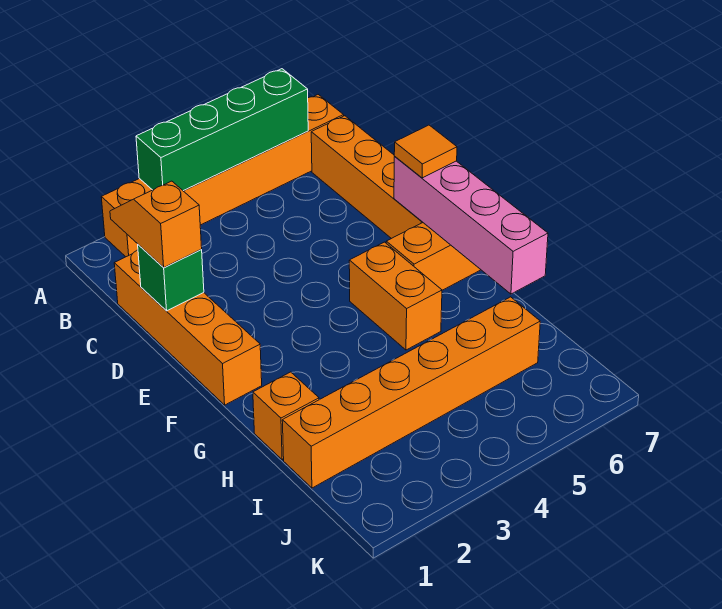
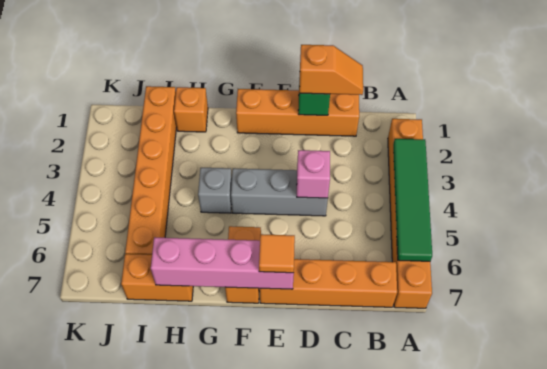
green brick A3:A6 level 2 -> green tile A3:A6 level 2
none -> grey brick D4:F4 level 1
none -> pink brick D4 level 2
orange brick F5:G5 level 1 -> orange brick H7:I7 level 1
none -> grey brick G4 level 1

